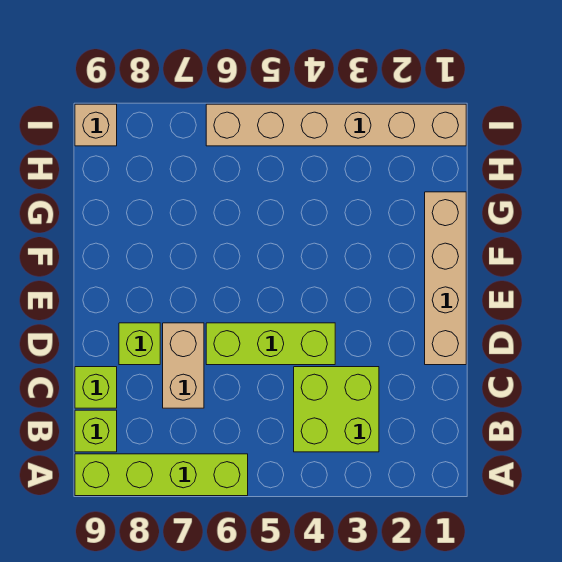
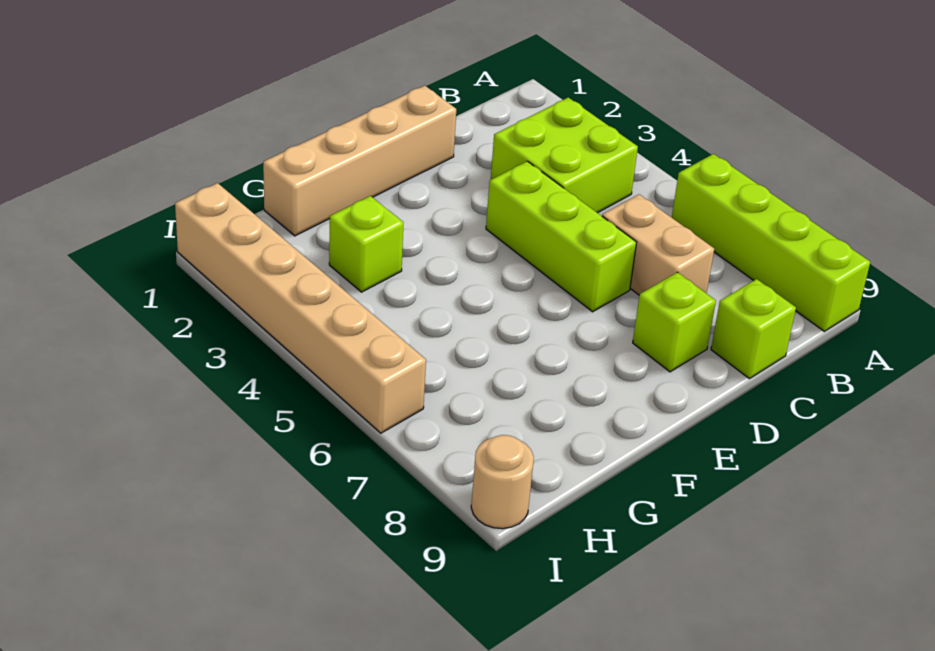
lime brick B9 level 1 -> lime brick G3 level 1
tan brick C7:D7 level 1 -> tan brick C6:C7 level 1
tan brick I9 level 1 -> tan round brick I9 level 1

